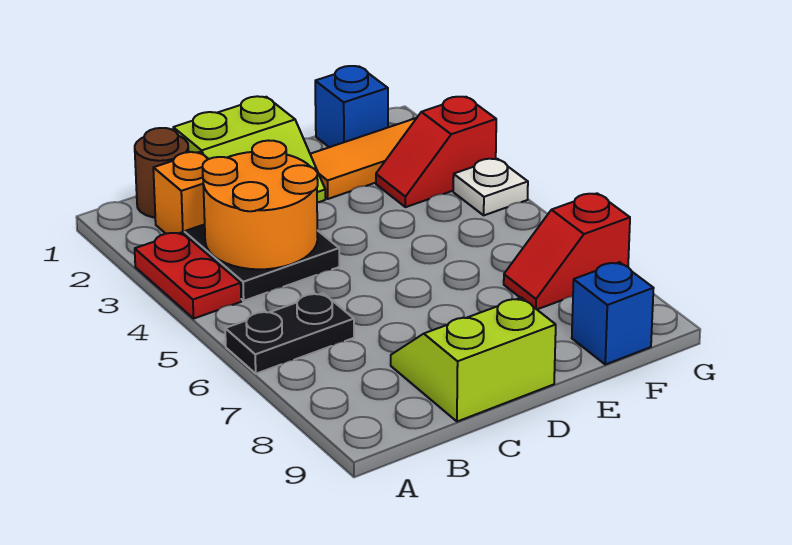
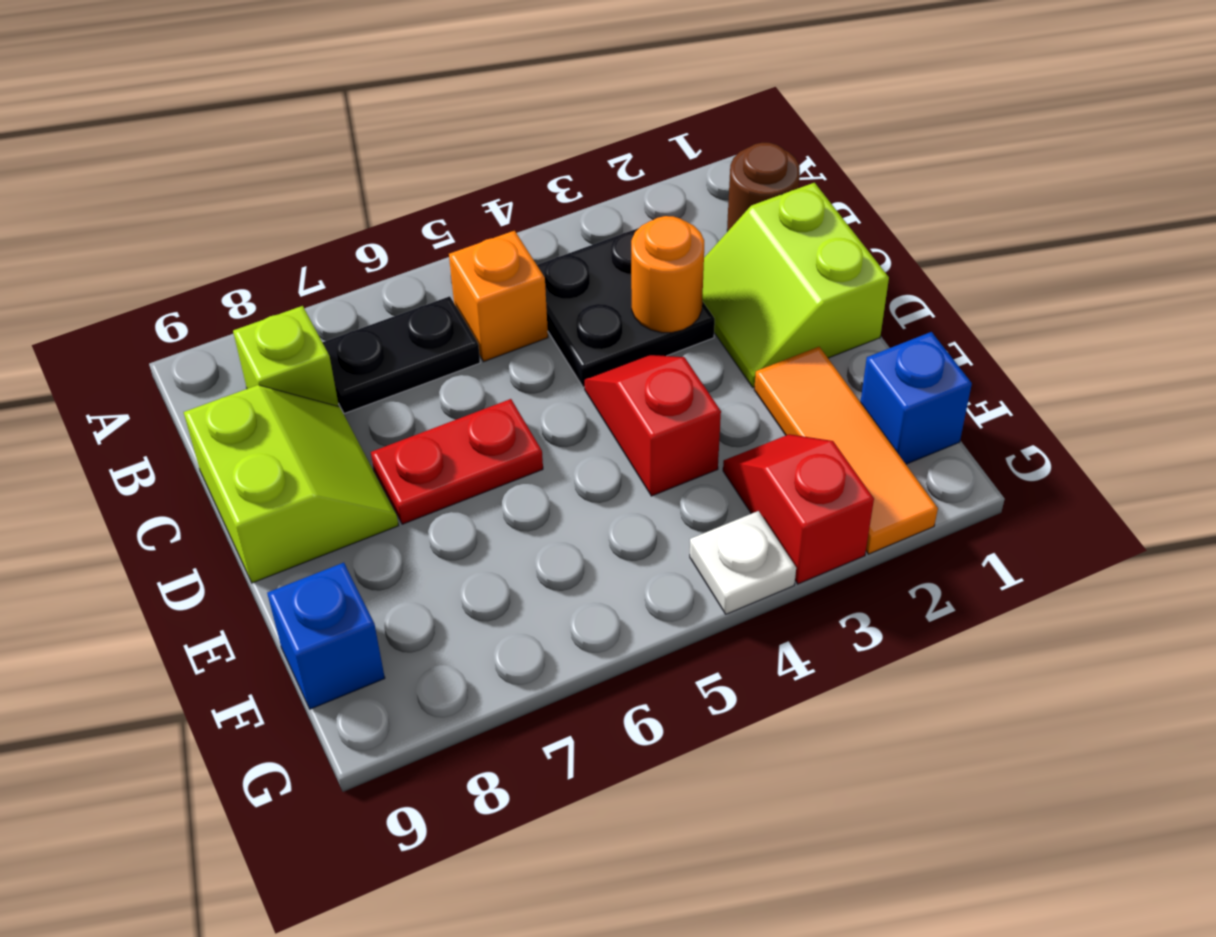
red plate A3:A4 level 1 -> red plate D6:D7 level 1
black plate A6:B6 level 1 -> black plate B6:B7 level 1
orange brick B2 level 1 -> orange brick B5 level 1
orange round brick B3:C4 level 2 -> orange round brick C3 level 2
none -> lime brick B8 level 1
red slope F7:G7 level 1 top G -> red slope D4:E4 level 1 top E

